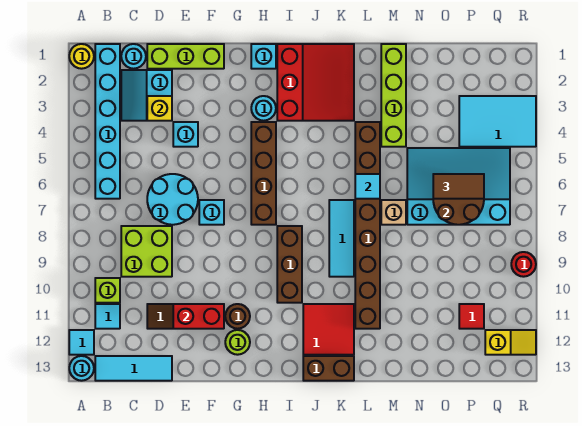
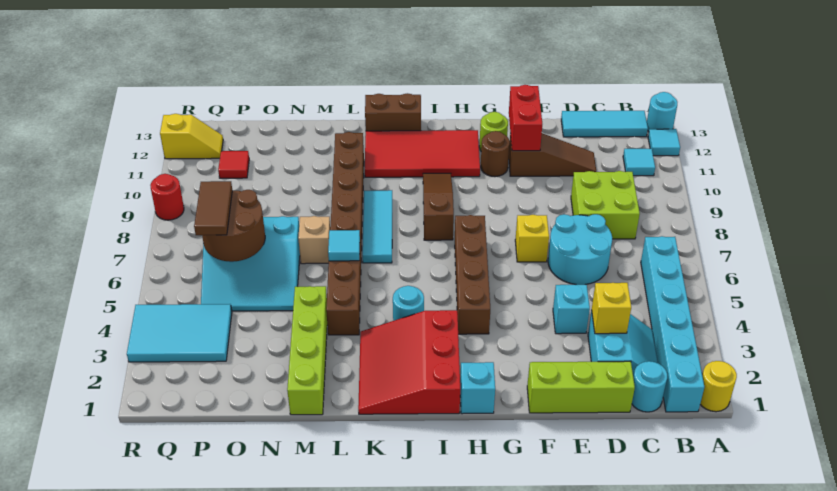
lime brick B10 level 1 -> none
red brick E11:F11 level 2 -> red brick F11:F12 level 2
cyan brick F7 level 1 -> yellow brick F7 level 1
cyan round brick H3 level 1 -> cyan round brick J4 level 1
brown brick I8:I10 level 1 -> brown slope I8:I10 level 1 top 8
red tile J11:K12 level 1 -> red tile H11:K12 level 1
cyan slope N5:Q7 level 1 top 7 -> cyan slope N5:P7 level 1 top 7
brown tile O6:P6 level 3 -> brown tile P6:P7 level 3
yellow slope Q12:R12 level 1 top Q -> yellow slope Q12:R12 level 1 top R

